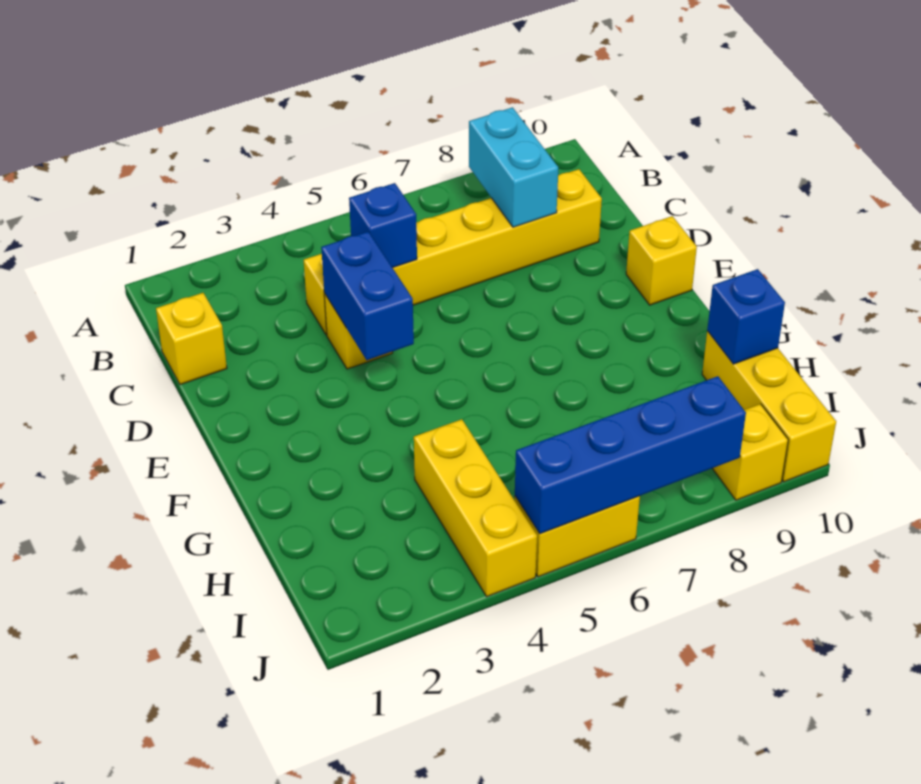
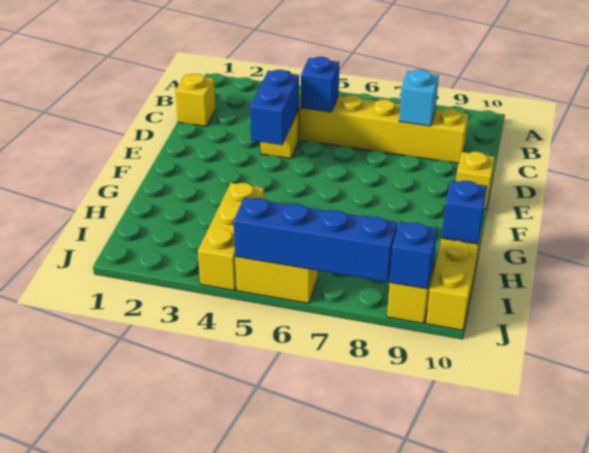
cyan brick B8:C8 level 2 -> cyan brick C8 level 2
none -> blue brick J9 level 2

